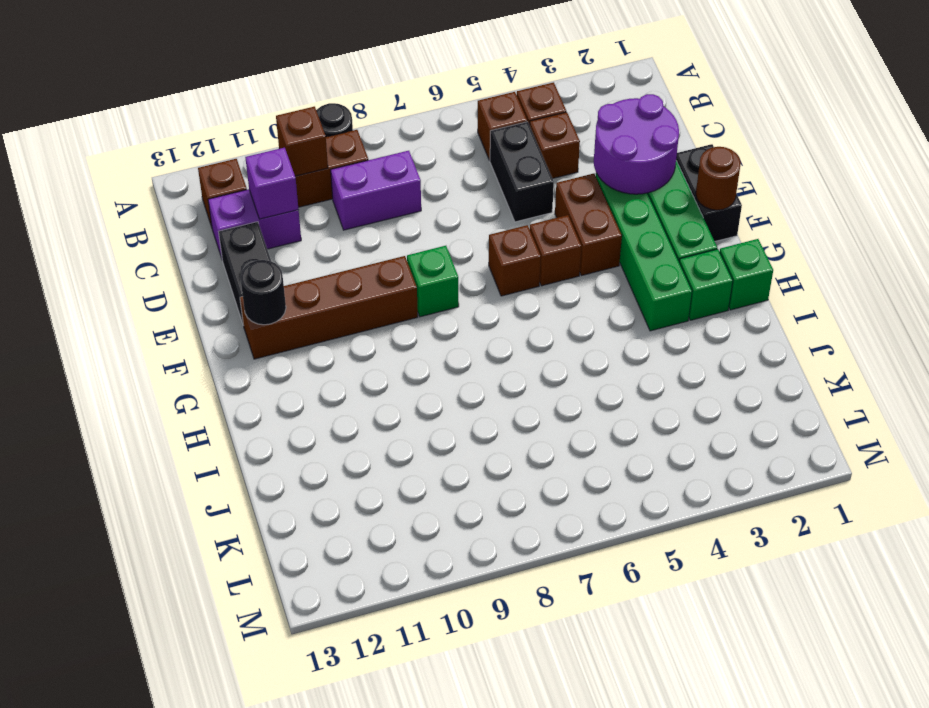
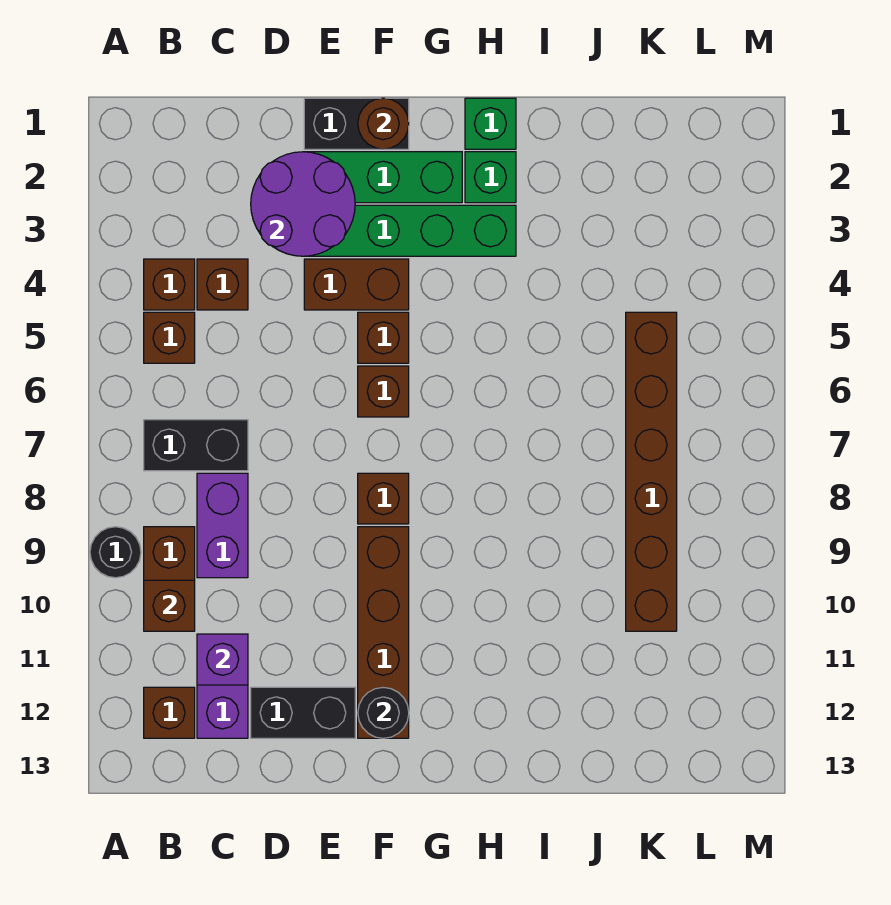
black brick C5:D5 level 1 -> black brick B7:C7 level 1
green brick F8 level 1 -> brown brick F8 level 1
none -> brown brick K5:K10 level 1

